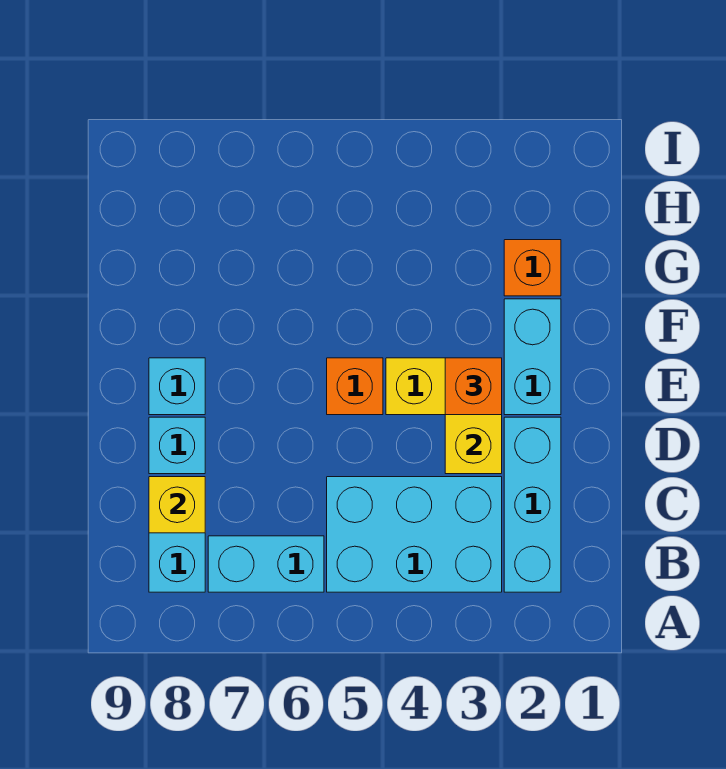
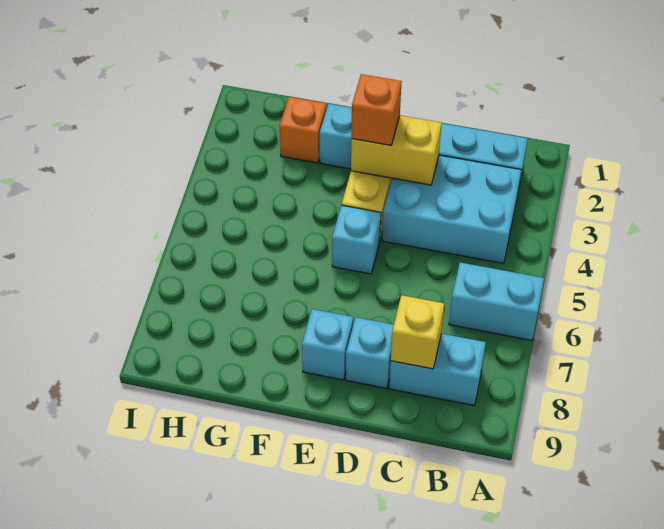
cyan brick B3:C5 level 1 -> cyan brick B3:D4 level 1
cyan brick B6:B7 level 1 -> cyan brick A6:B6 level 1
orange brick E5 level 1 -> cyan brick E5 level 1

